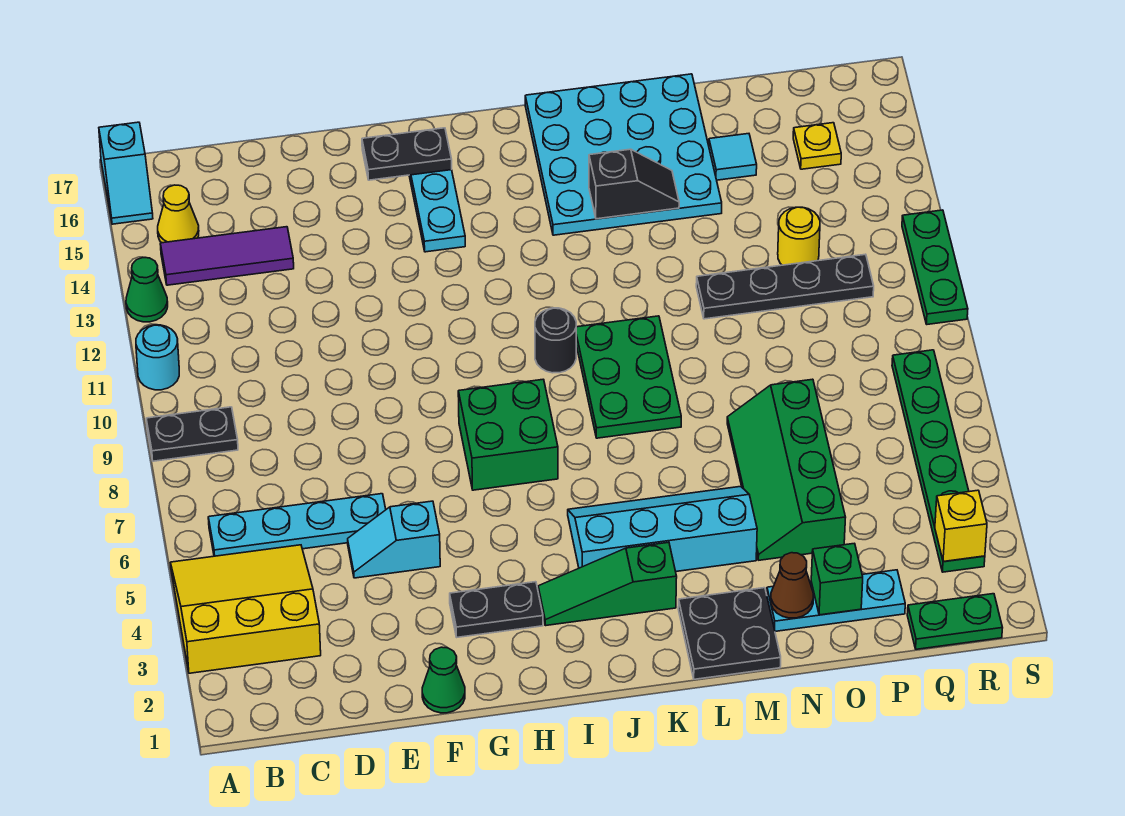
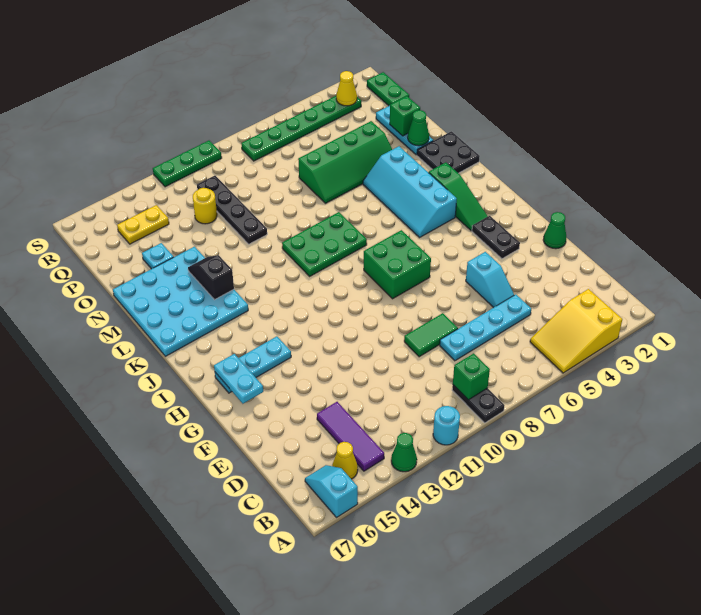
yellow slope A3:C5 level 1 top 3 -> yellow slope A3:B5 level 1 top 3
cyan slope A16:A17 level 1 top 17 -> cyan slope A16:B16 level 1 top A
cyan plate B6:E6 level 1 -> cyan plate D5:D8 level 1
none -> green brick B9 level 2
none -> green tile E8:E9 level 1
black plate G16:H16 level 2 -> cyan plate G16:H16 level 2
black round brick J10 level 1 -> none
brown cone N2 level 2 -> green cone N2 level 2
cyan tile O15 level 1 -> cyan plate O15 level 1
yellow plate Q15 level 1 -> yellow plate Q14:Q15 level 1
yellow brick R3 level 2 -> yellow cone R3 level 2

